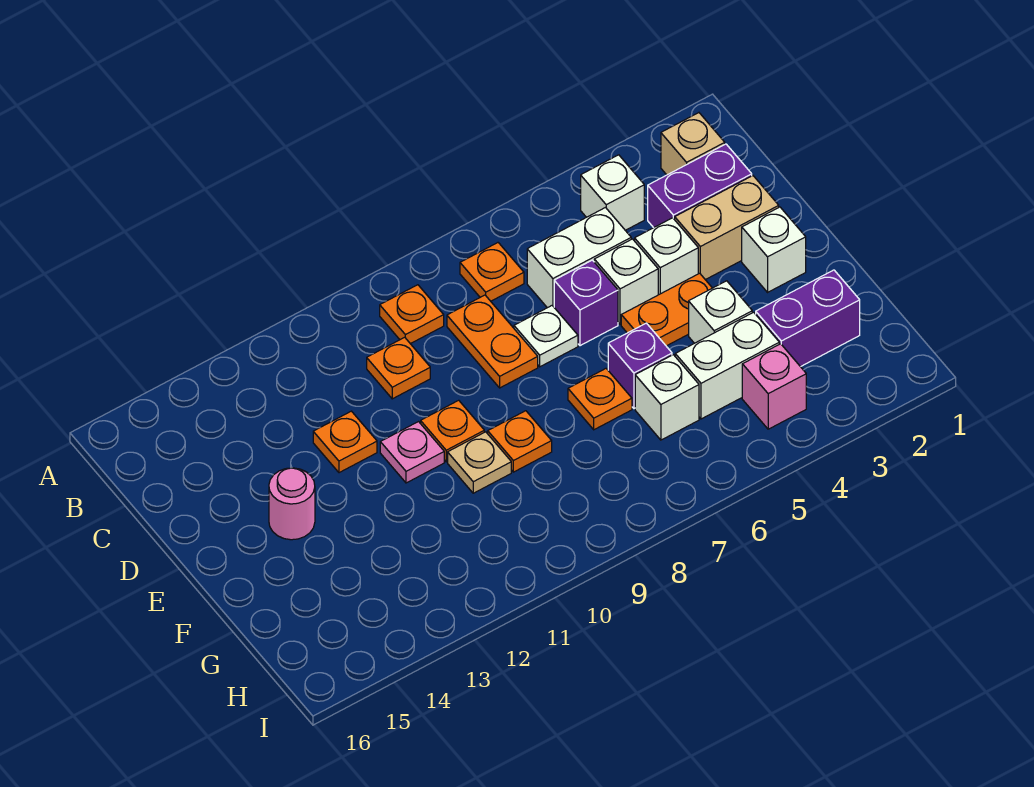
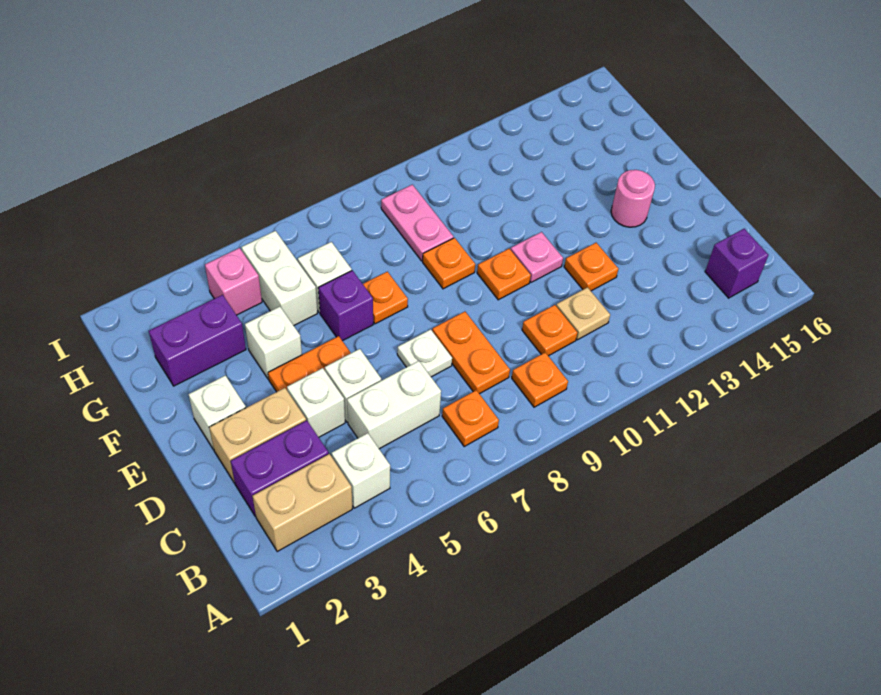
tan brick B2 level 1 -> tan brick B2:B3 level 1
purple brick D6 level 1 -> purple brick B15 level 1
tan plate F10 level 1 -> tan plate C11 level 1
white brick G4:G5 level 1 -> white brick G5:H5 level 1
none -> pink plate G9:H9 level 1

